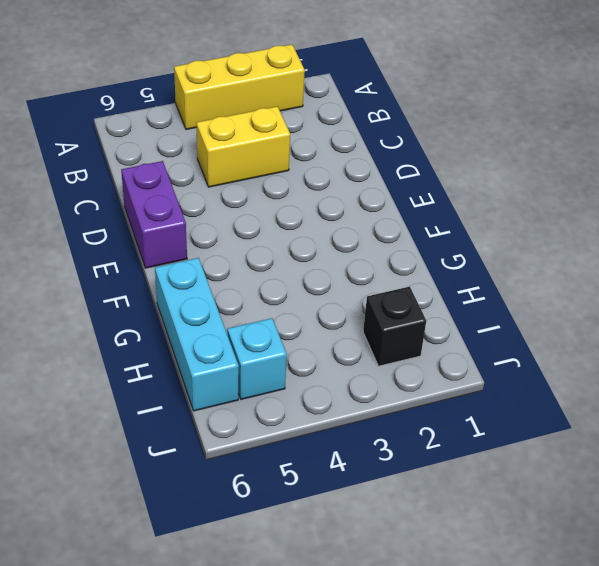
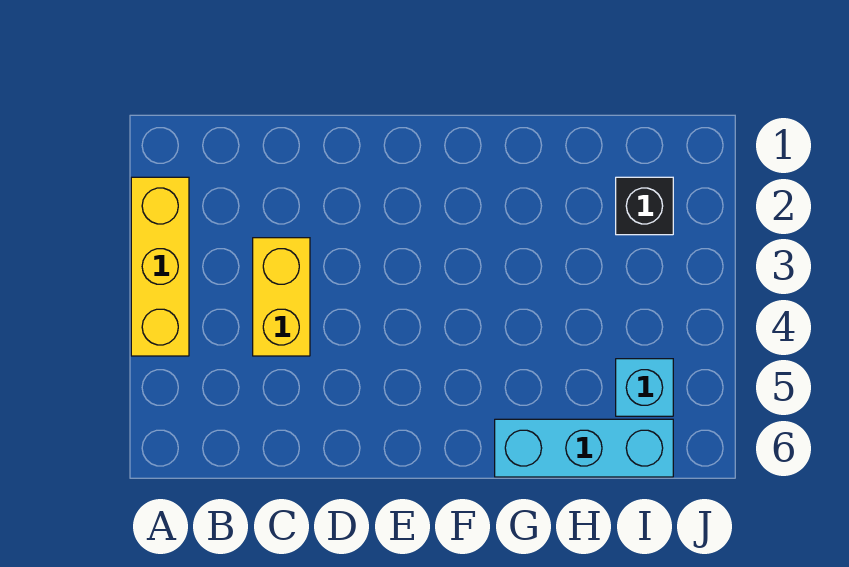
purple brick D6:E6 level 1 -> none

